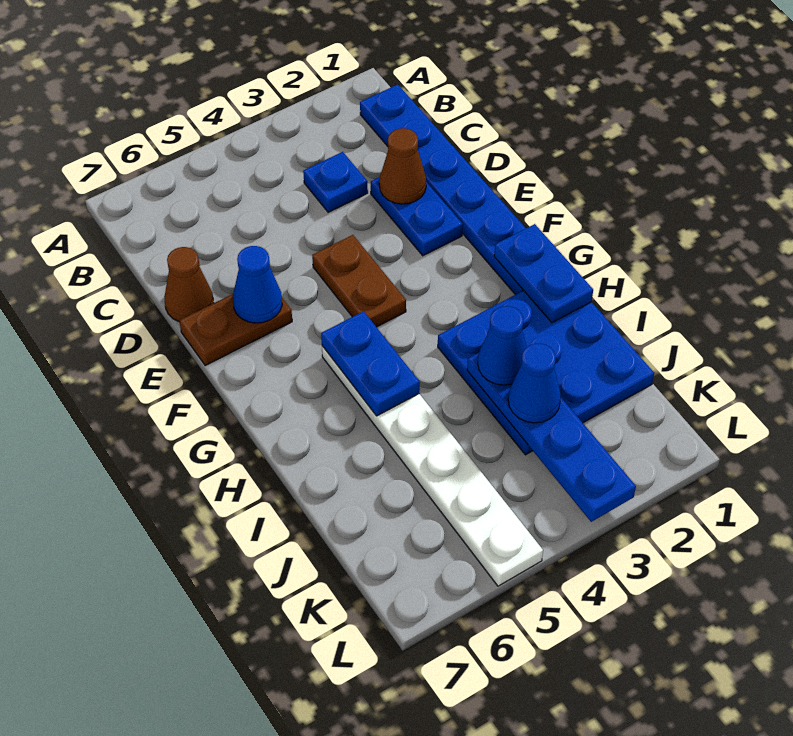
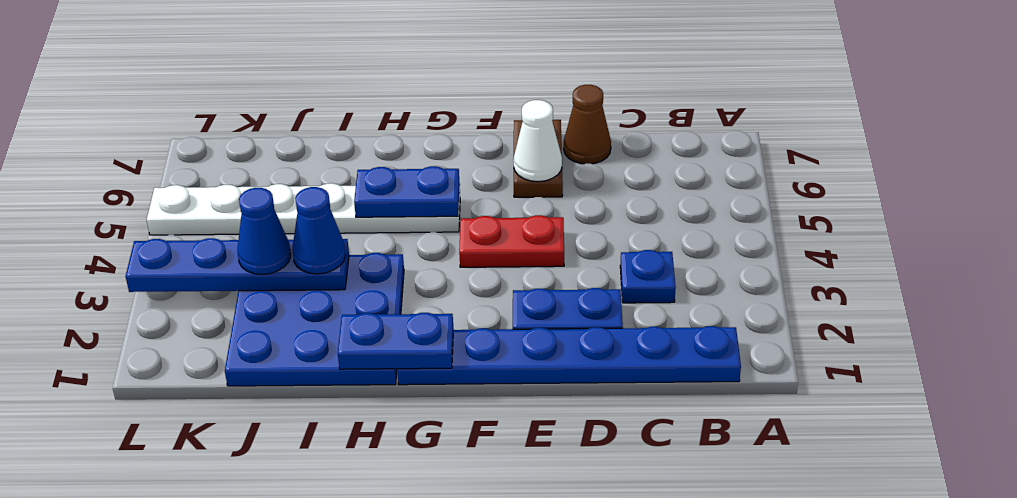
brown cone D2 level 2 -> none
brown plate E4:F4 level 1 -> red plate E4:F4 level 1
blue cone E6 level 2 -> white cone E6 level 2

